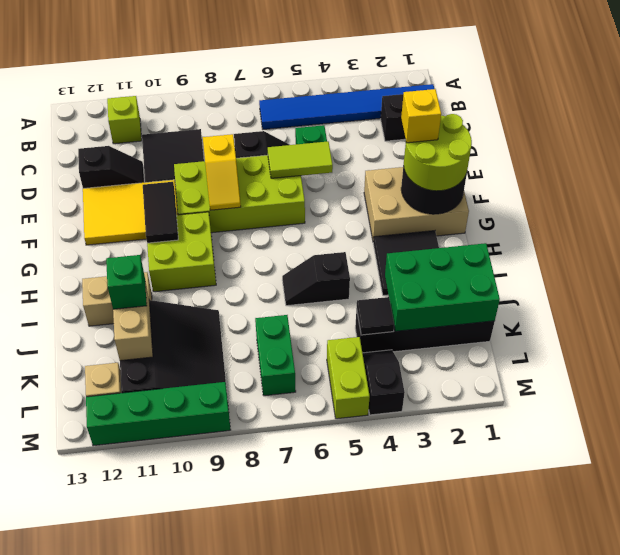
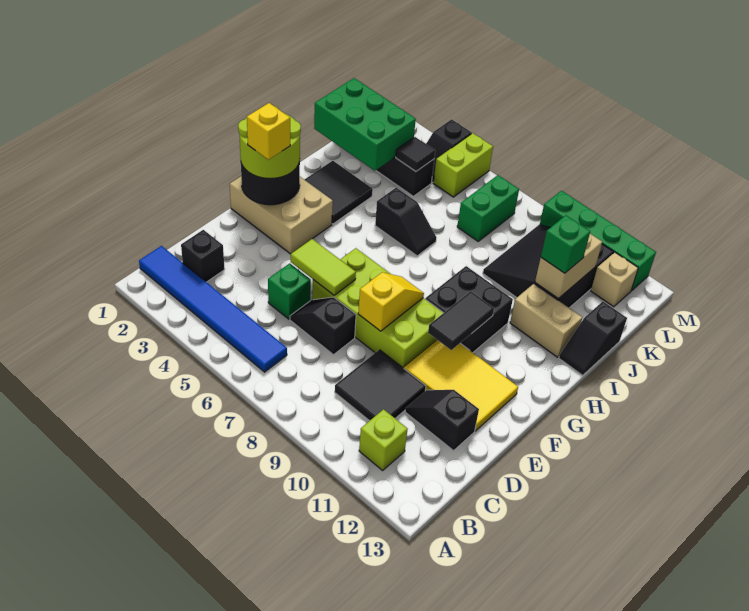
lime brick G9:H10 level 1 -> black brick G9:H10 level 1
none -> black slope I13:J13 level 1 top J

